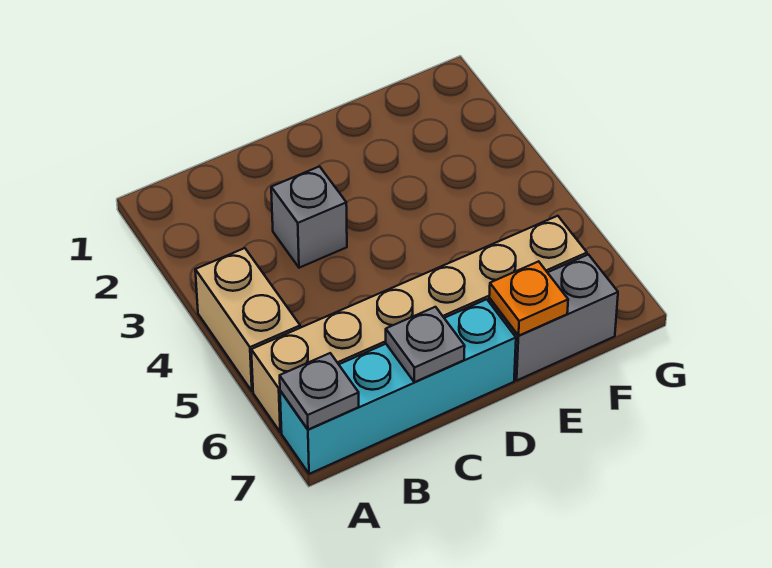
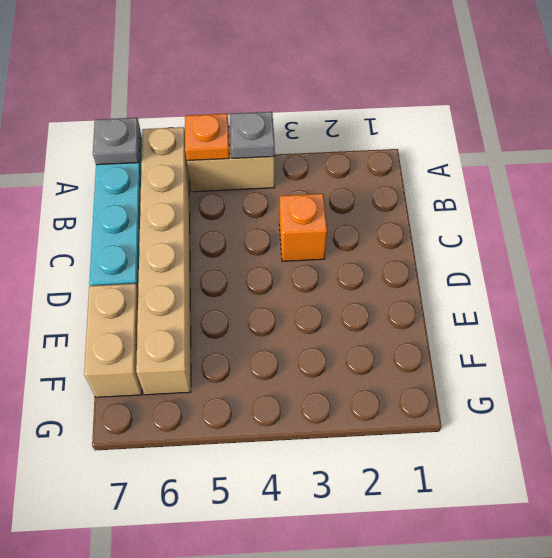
grey brick C3 level 1 -> orange brick C3 level 1
grey plate C7 level 2 -> grey plate A4 level 2
grey brick E7:F7 level 1 -> tan brick E7:F7 level 1
orange plate E7 level 2 -> orange plate A5 level 2

